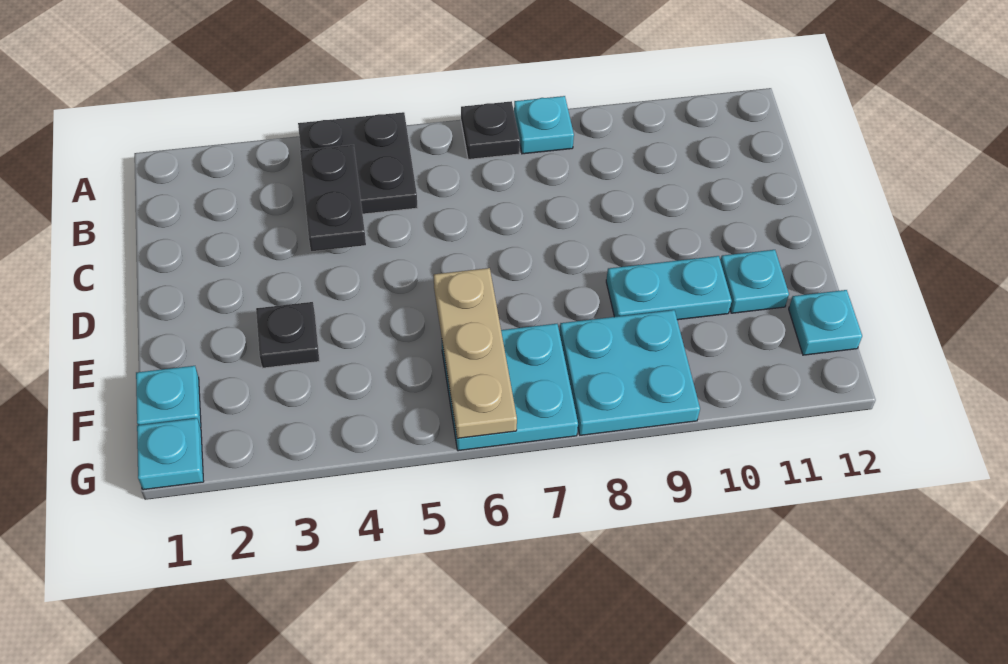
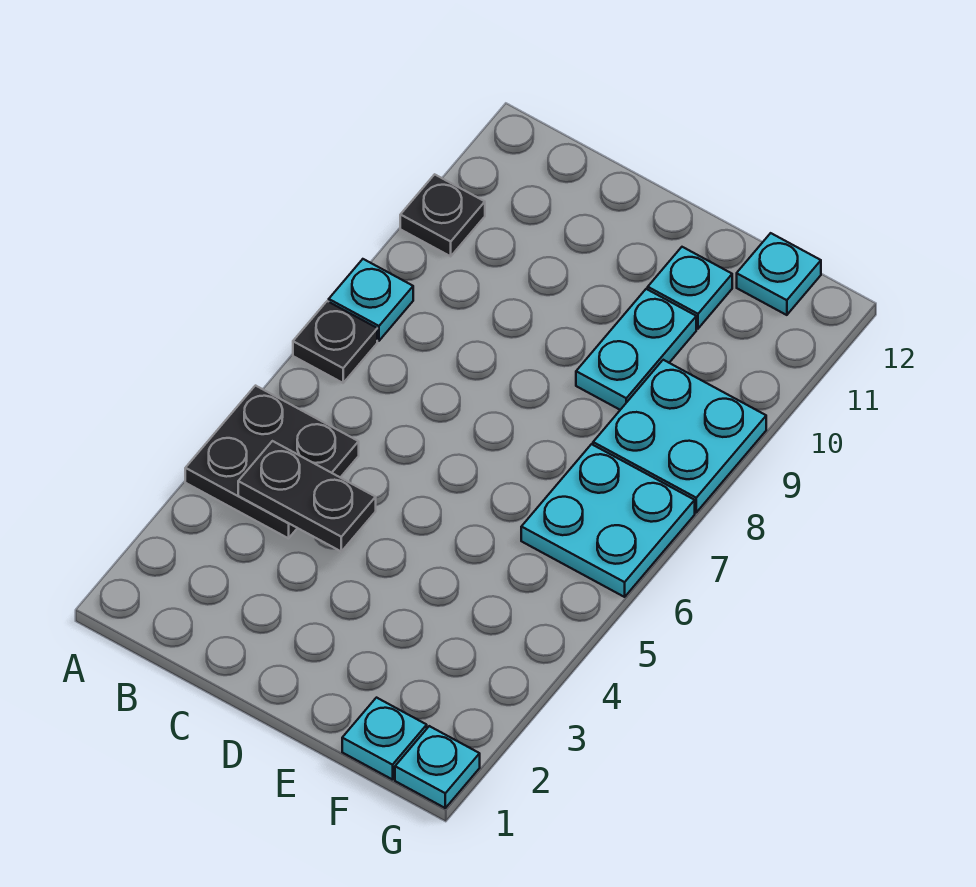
black plate E3 level 1 -> black plate A10 level 1
tan plate E6:G6 level 2 -> none

